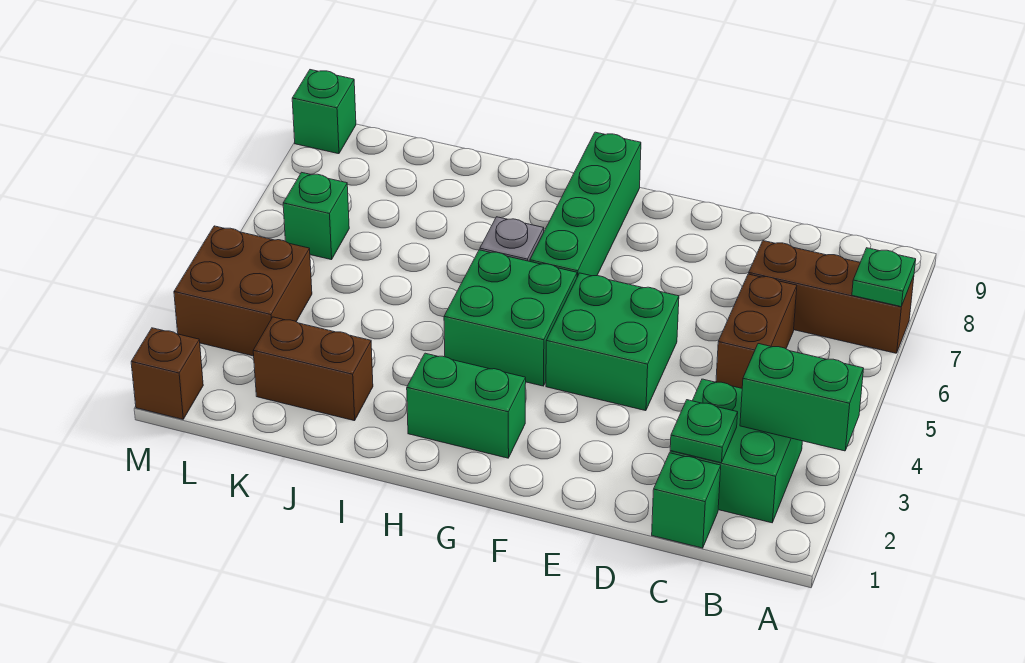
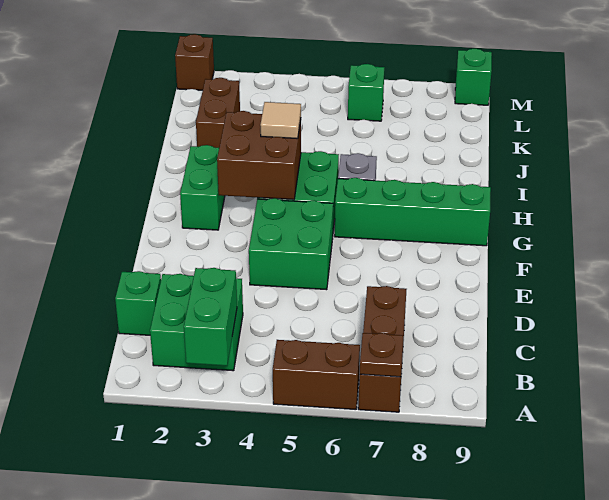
green plate A7 level 2 -> brown plate A7 level 2
green plate C2 level 2 -> none
brown brick C5:C6 level 1 -> brown brick A5:A6 level 1
none -> tan tile H4 level 3
brown brick L3:M4 level 1 -> brown brick G3:H4 level 2

